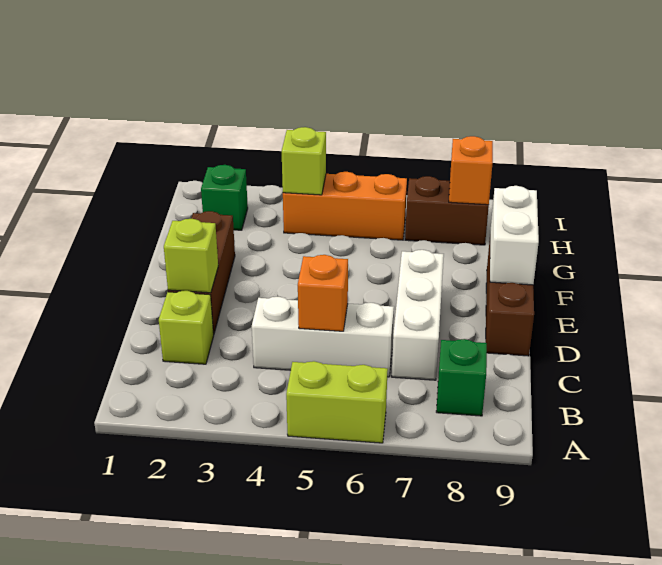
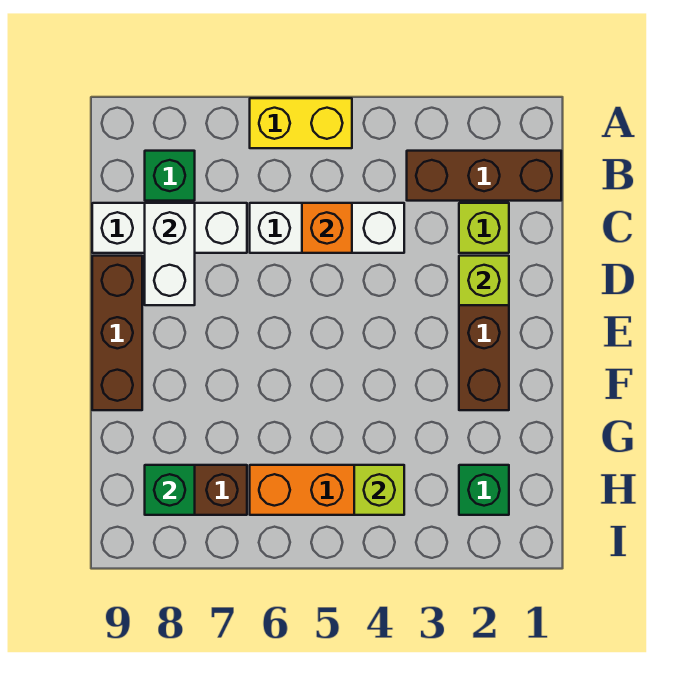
lime brick A5:A6 level 1 -> yellow brick A5:A6 level 1
none -> brown brick B1:B3 level 1
white brick C7:E7 level 1 -> white brick C7:C9 level 1
white brick E9:F9 level 2 -> white brick C8:D8 level 2
orange brick H8 level 2 -> green brick H8 level 2

